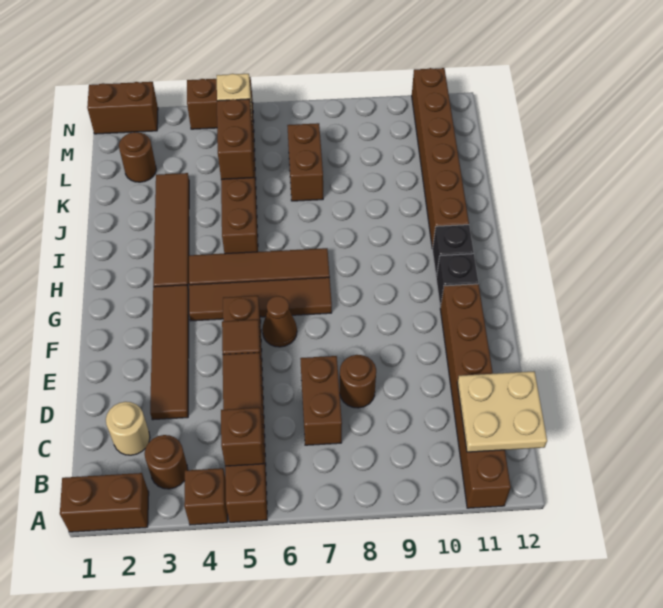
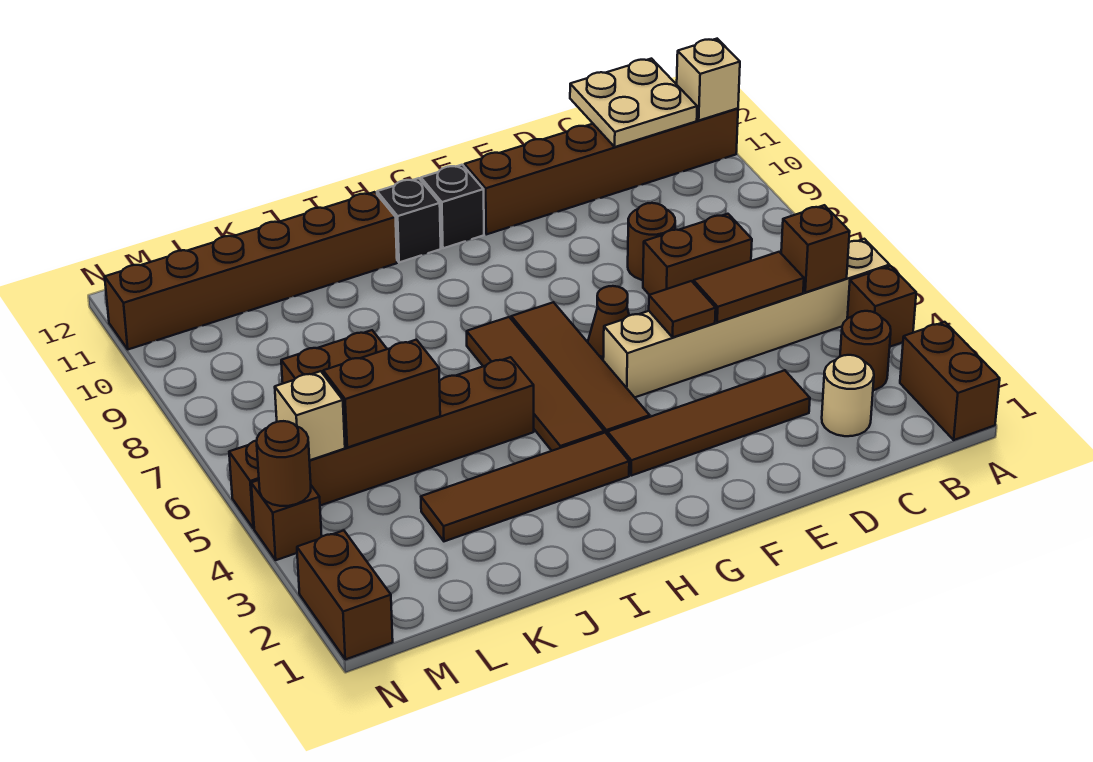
brown brick A5:F5 level 1 -> tan brick A5:F5 level 1
none -> tan brick A11 level 2
brown round brick L2 level 1 -> brown round brick N4 level 2

